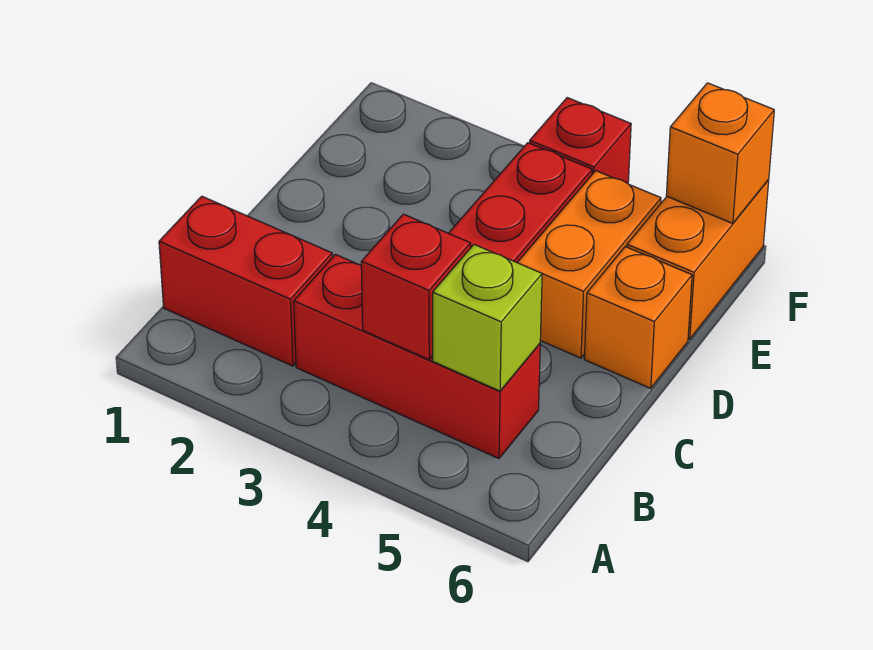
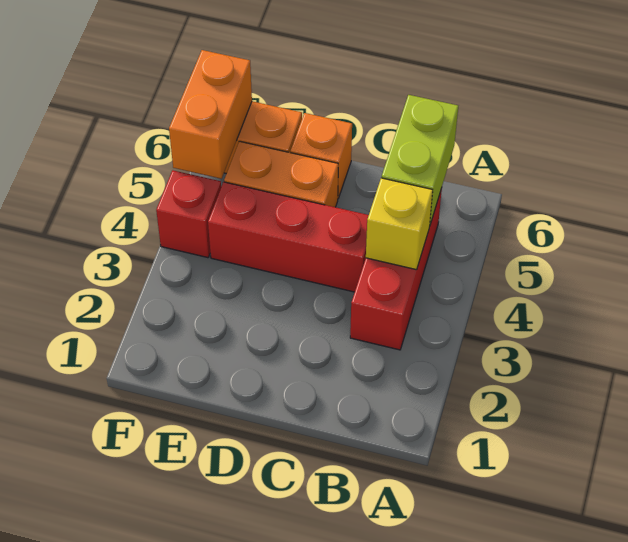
red brick B1:B2 level 1 -> none
red brick B4 level 2 -> yellow brick B4 level 2
lime brick B5 level 2 -> lime brick B5:B6 level 2
orange brick F6 level 2 -> orange brick F5:F6 level 2

